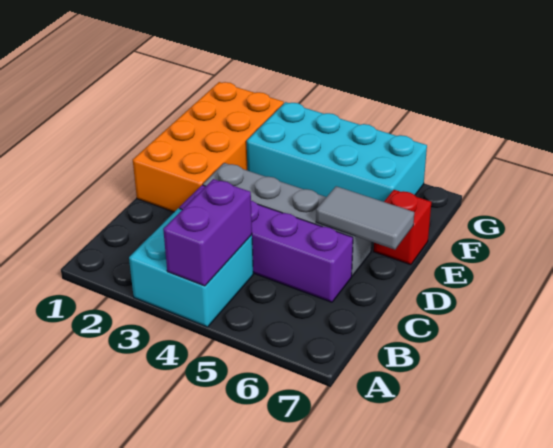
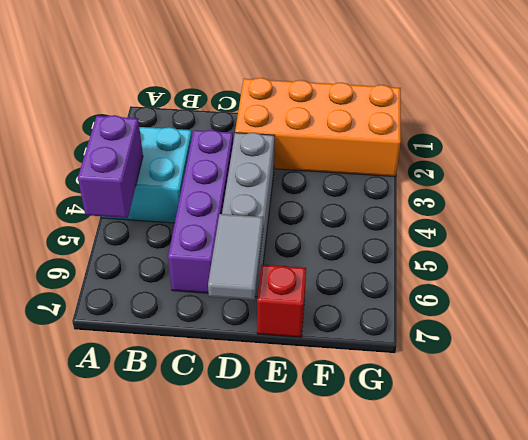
purple brick A4:B4 level 2 -> purple brick A4:A5 level 2
cyan brick F3:G6 level 1 -> none

